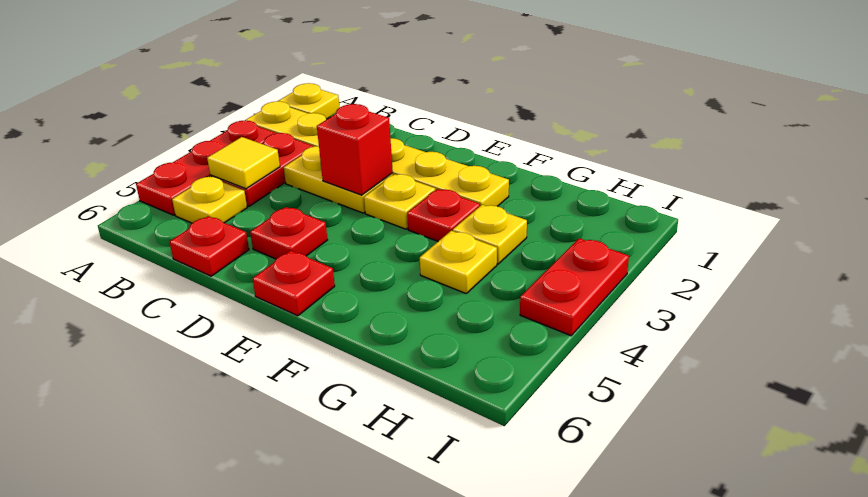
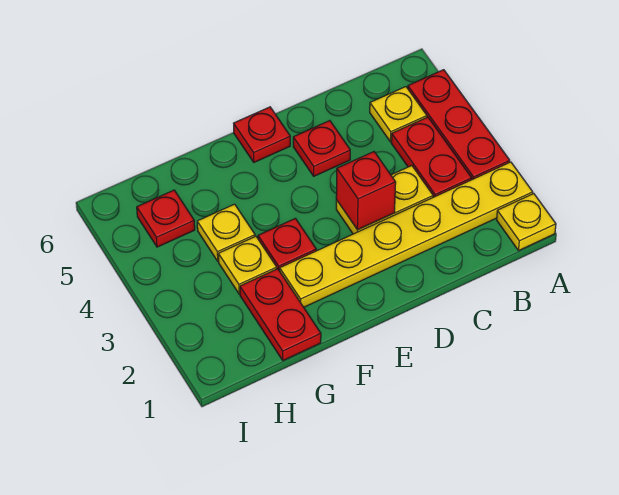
yellow tile B4 level 2 -> none
red plate C6 level 1 -> red plate H5 level 1
yellow plate E3 level 1 -> none
red plate I3:I4 level 1 -> red plate G1:G2 level 1

